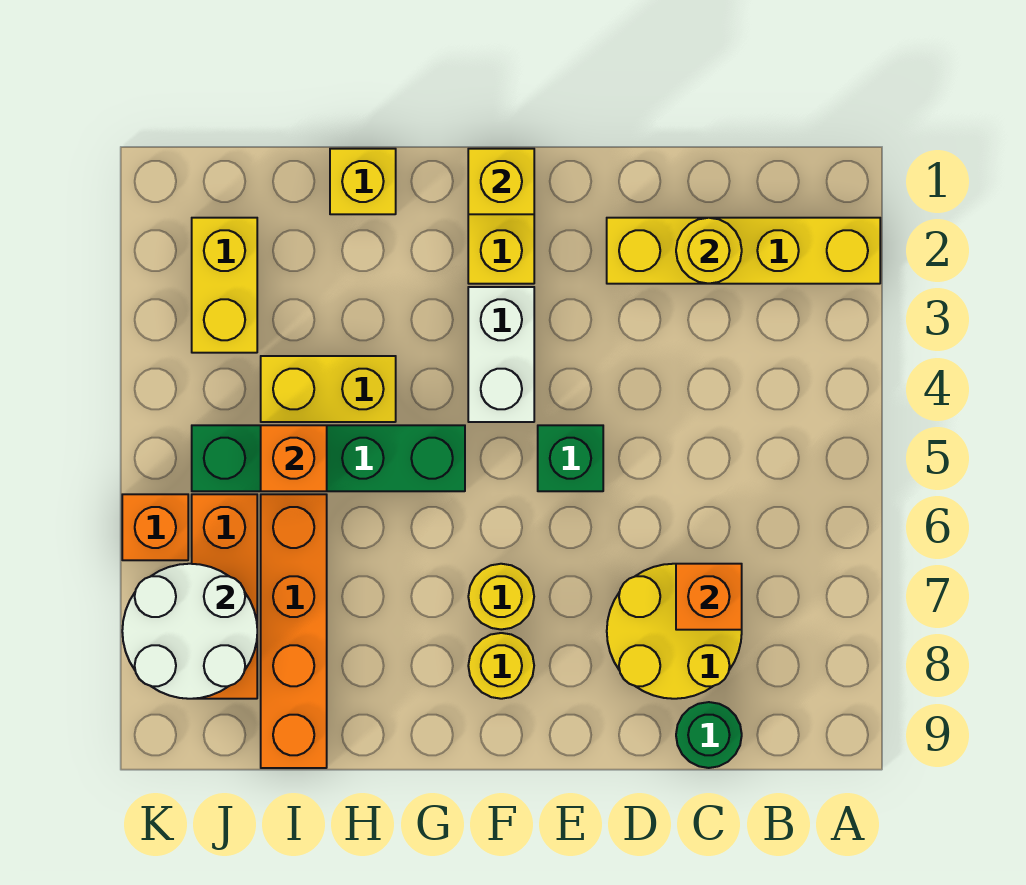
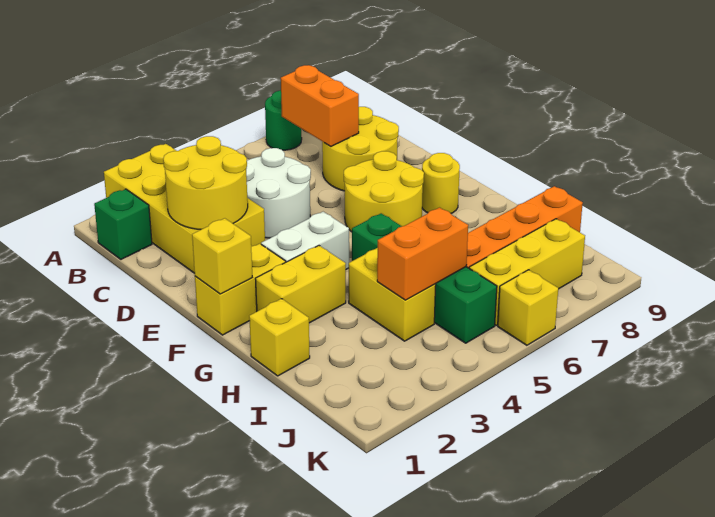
yellow brick A2:D2 level 1 -> yellow brick A2:D3 level 1
yellow round brick C2 level 2 -> yellow round brick C2:D3 level 2
orange brick C7 level 2 -> orange brick B7:C7 level 2
green round brick C9 level 1 -> green round brick A7 level 1
green brick E5 level 1 -> green brick B1 level 1
yellow round brick F7 level 1 -> yellow round brick E6:F7 level 1
orange brick I5 level 2 -> orange brick I4:I5 level 2
yellow brick J2:J3 level 1 -> yellow brick G2:G3 level 1
orange brick J6:J8 level 1 -> yellow brick J6:J8 level 1
white round brick J7:K8 level 2 -> white round brick C4:D5 level 1
orange brick K6 level 1 -> yellow brick K6 level 1

